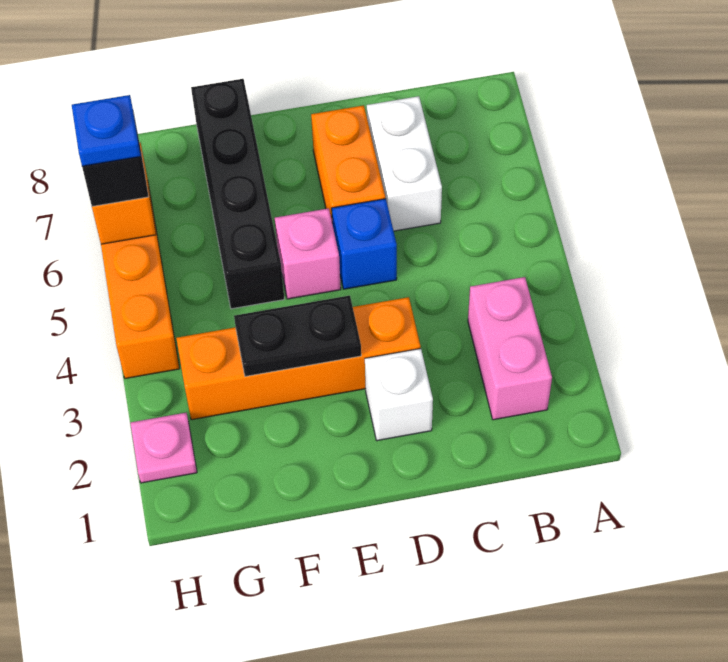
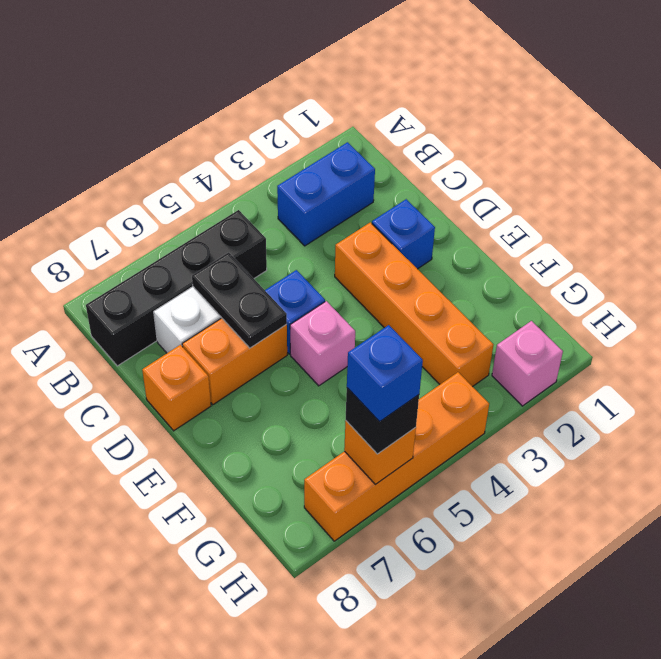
pink brick B2:B3 level 1 -> blue brick B2:B3 level 1
white brick D2 level 1 -> blue brick D2 level 1
none -> orange brick D8 level 1
black plate E3:F3 level 2 -> black plate C6:D6 level 2
black brick F5:F8 level 1 -> black brick B5:B8 level 1
pink plate H2 level 1 -> pink brick H2 level 1
blue plate H6 level 4 -> blue brick H6 level 4

